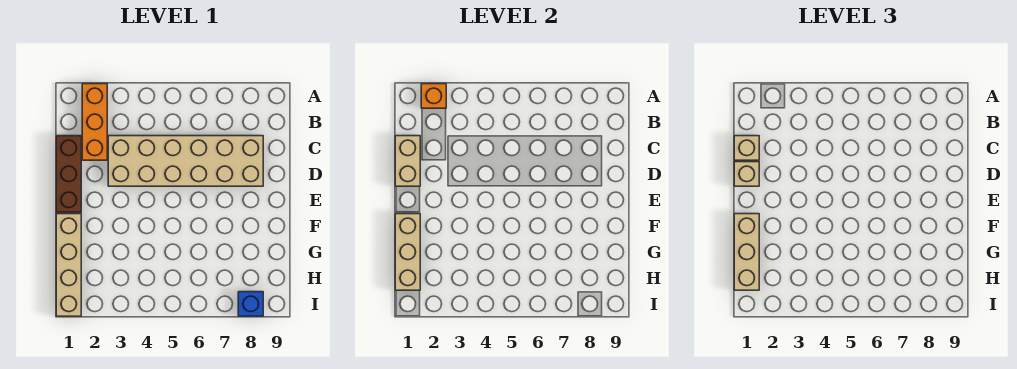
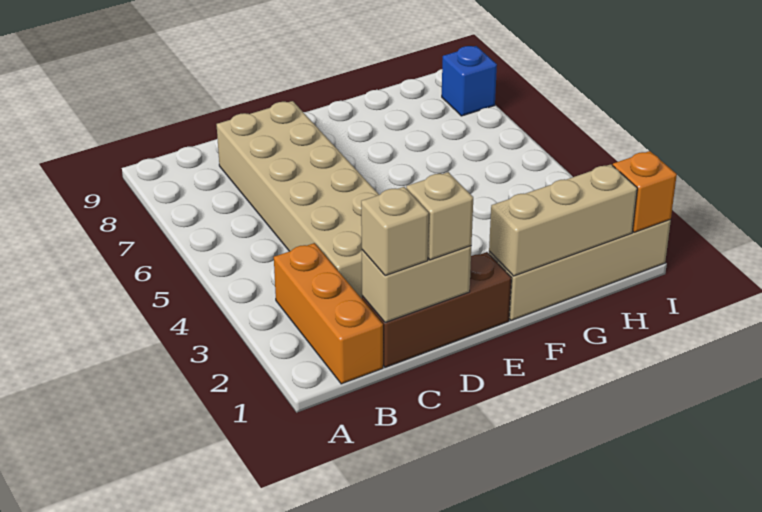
orange brick A2:C2 level 1 -> orange brick B1:B3 level 1
orange brick A2 level 2 -> orange brick I1 level 2
tan brick F1:H1 level 3 -> none

